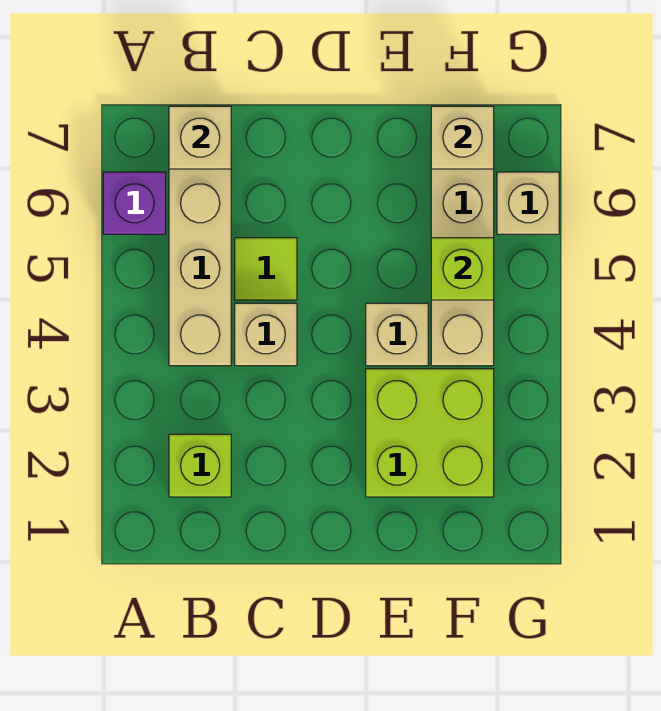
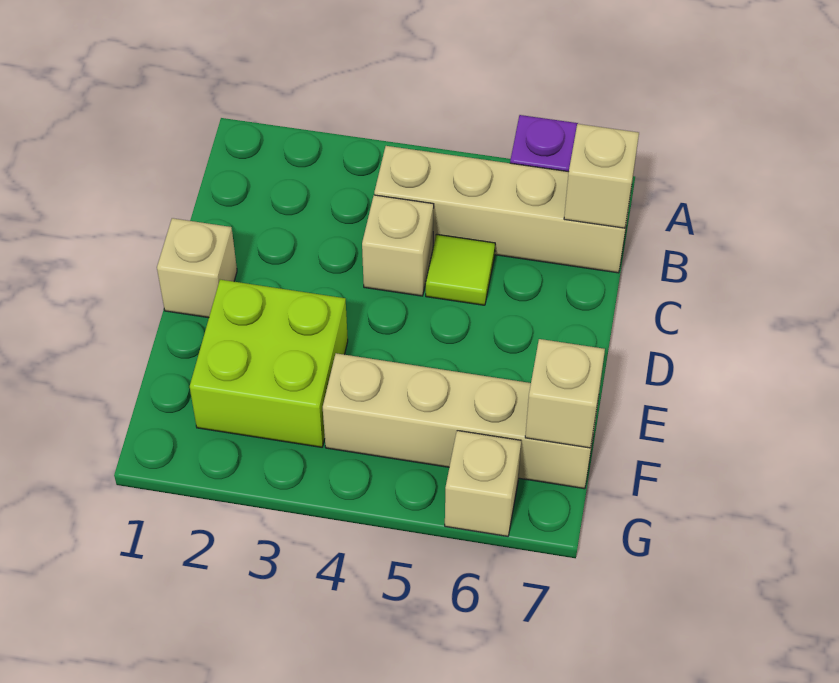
lime brick B2 level 1 -> none
tan brick E4 level 1 -> tan brick D1 level 1
lime brick F5 level 2 -> none

